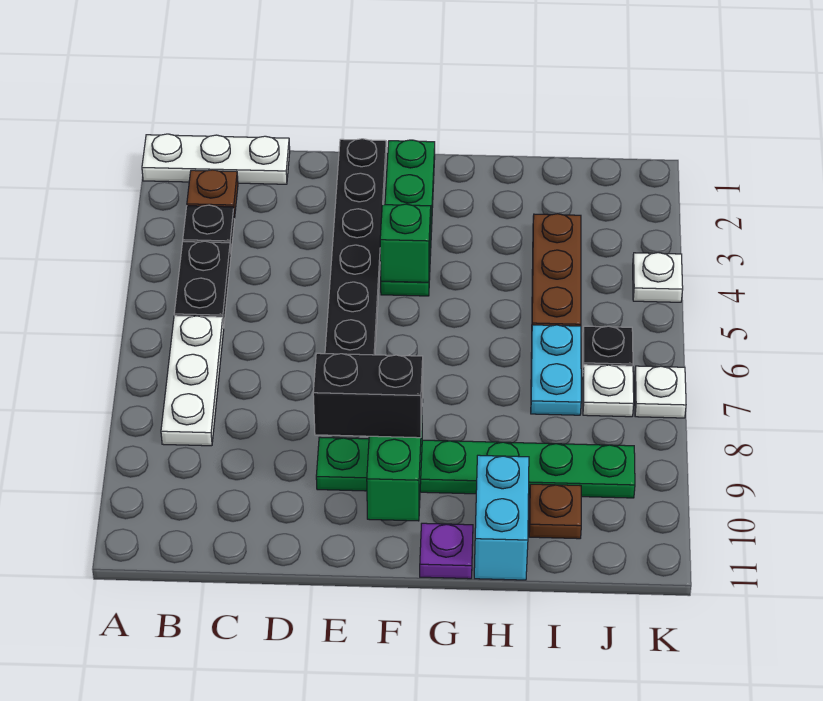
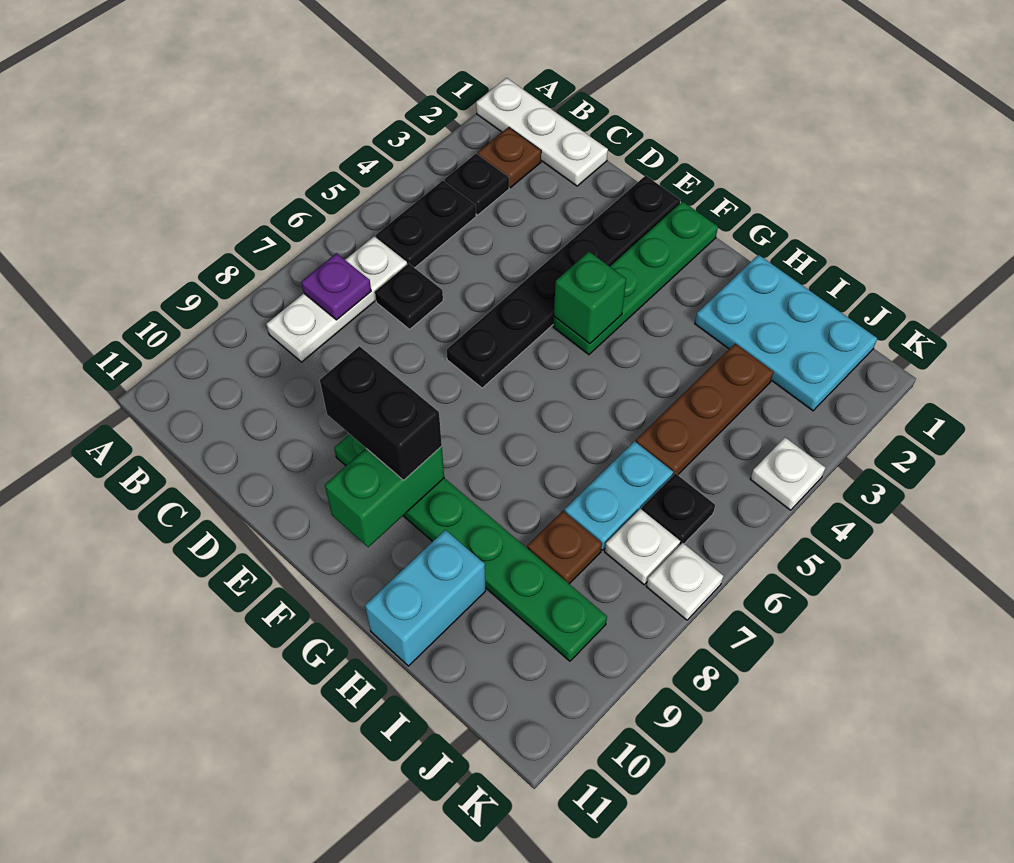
none -> black plate C6 level 1
purple plate G11 level 1 -> purple plate B7 level 2
none -> cyan plate H1:J2 level 1
brown plate I10 level 1 -> brown plate I8 level 1

